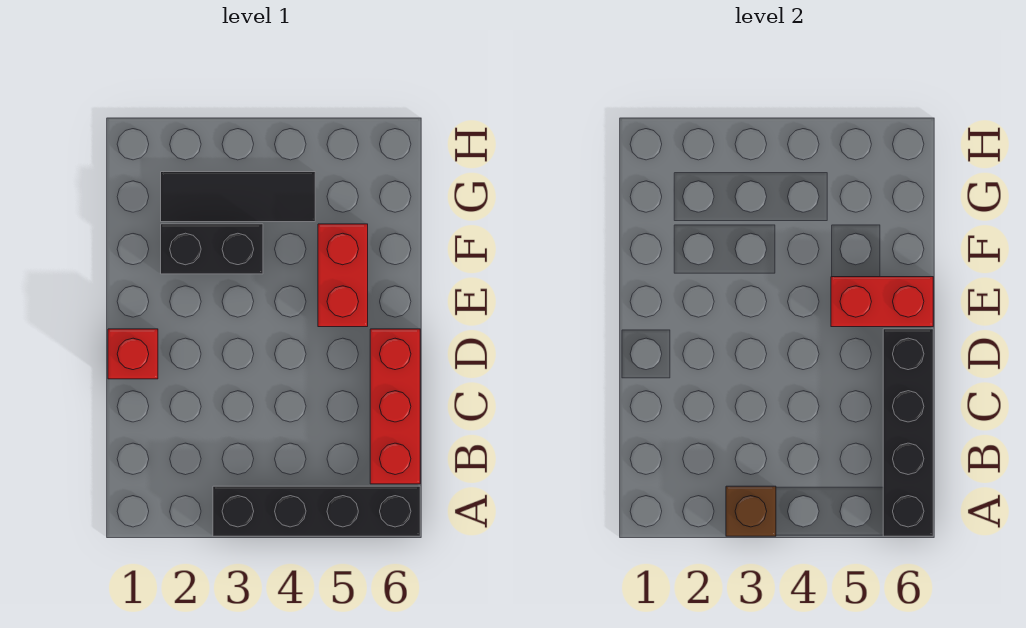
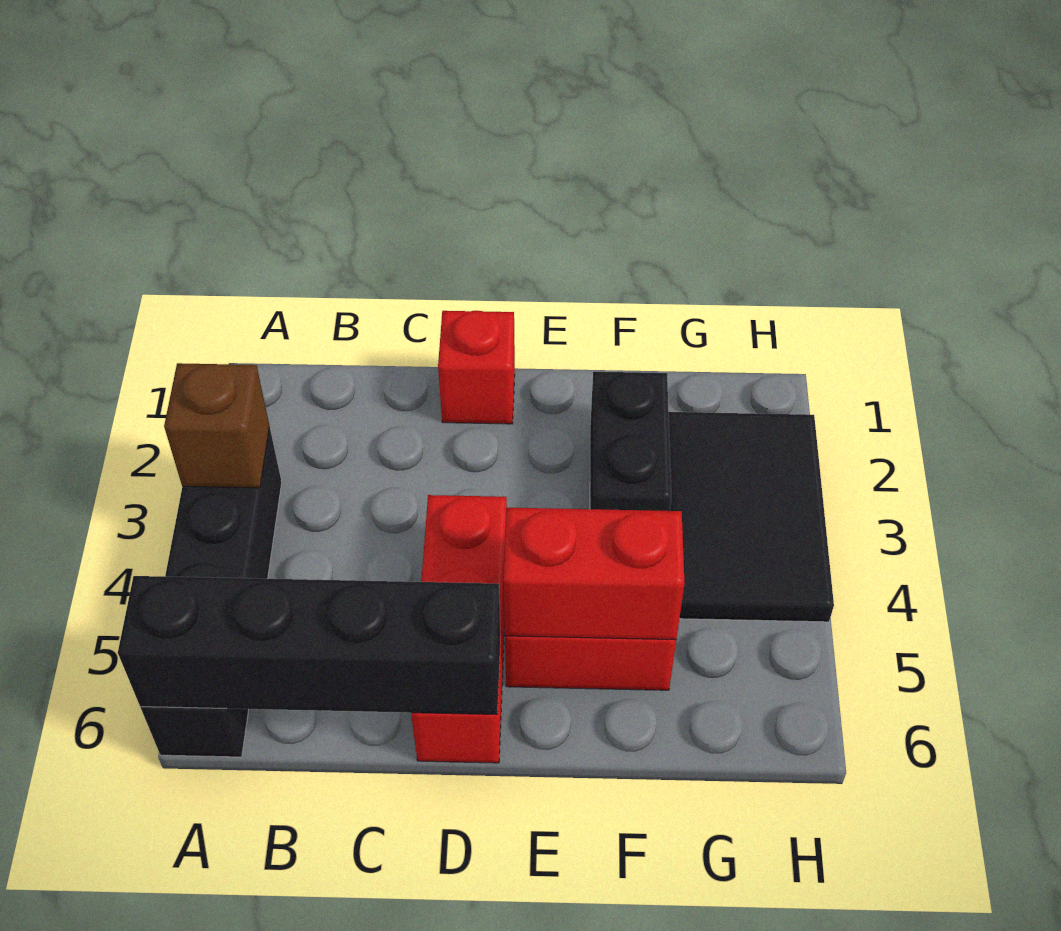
red brick B6:D6 level 1 -> red brick D4:D6 level 1
red brick E5:E6 level 2 -> red brick E5:F5 level 2
black tile G2:G4 level 1 -> black tile G2:H4 level 1

